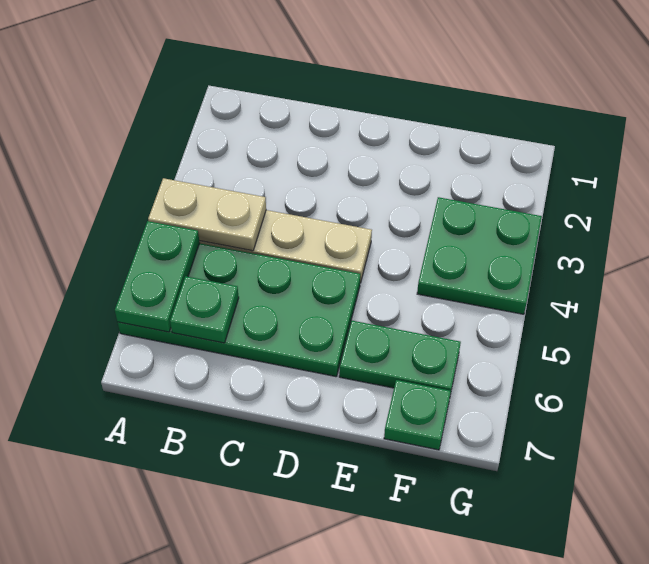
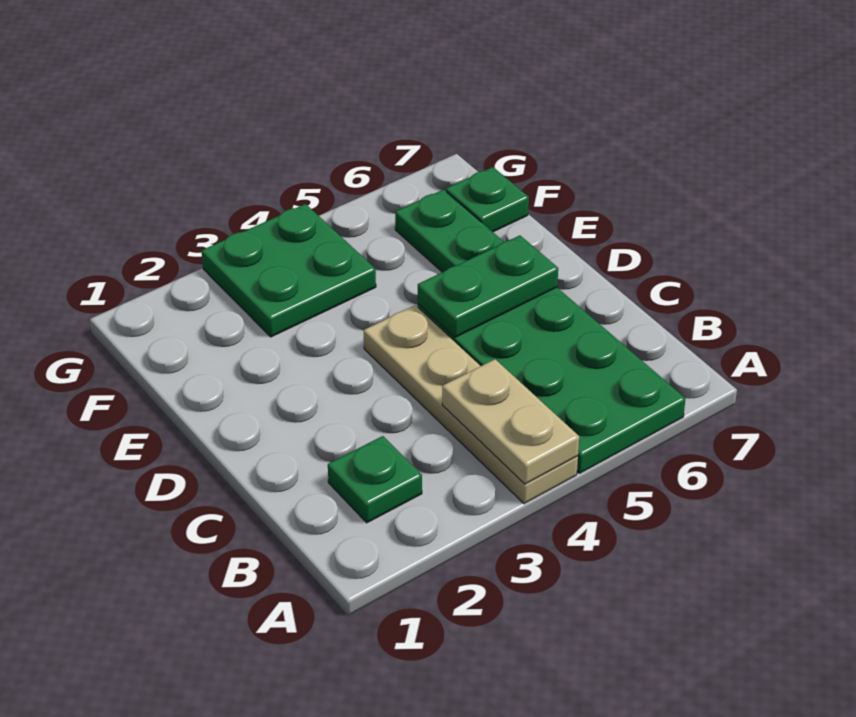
green plate A5:A6 level 2 -> green plate D5:D6 level 2
green plate B6 level 2 -> green plate B2 level 1

